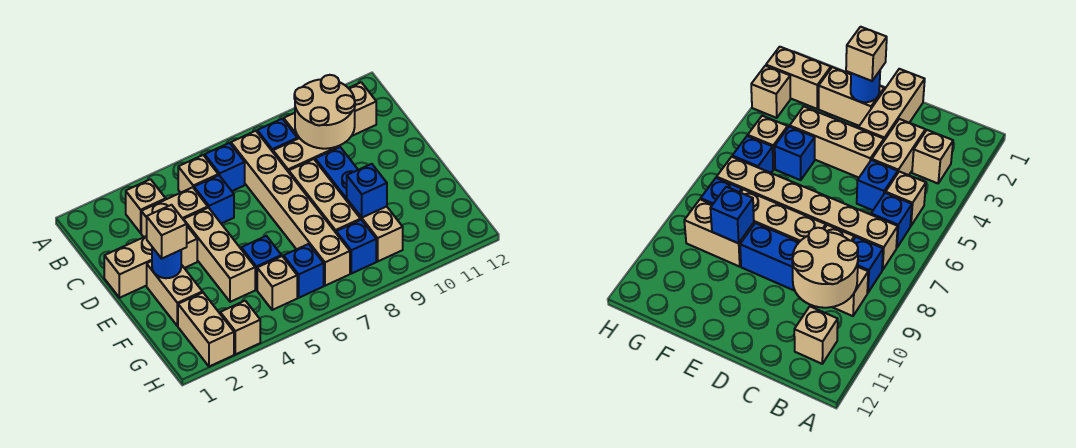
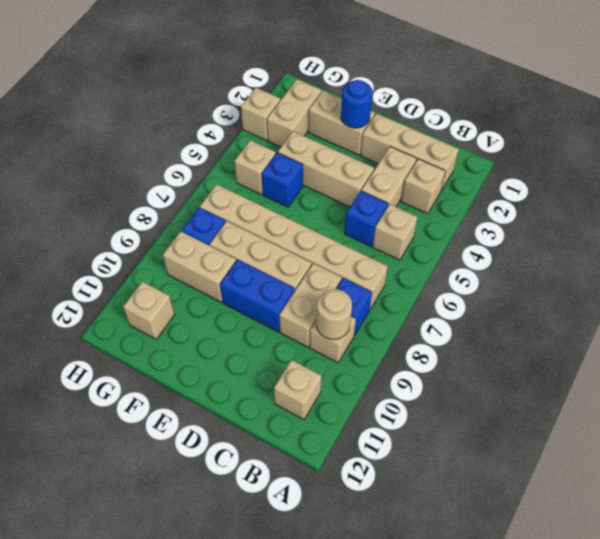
blue brick B6 level 1 -> none
tan round brick B9:C10 level 2 -> tan round brick B9 level 2
tan brick D1:D3 level 1 -> tan brick B2:D2 level 1
tan brick E2 level 3 -> tan brick G11 level 1
blue brick F9 level 2 -> none
tan brick G2:H2 level 1 -> tan brick G2:G3 level 1
blue brick G6 level 1 -> none

